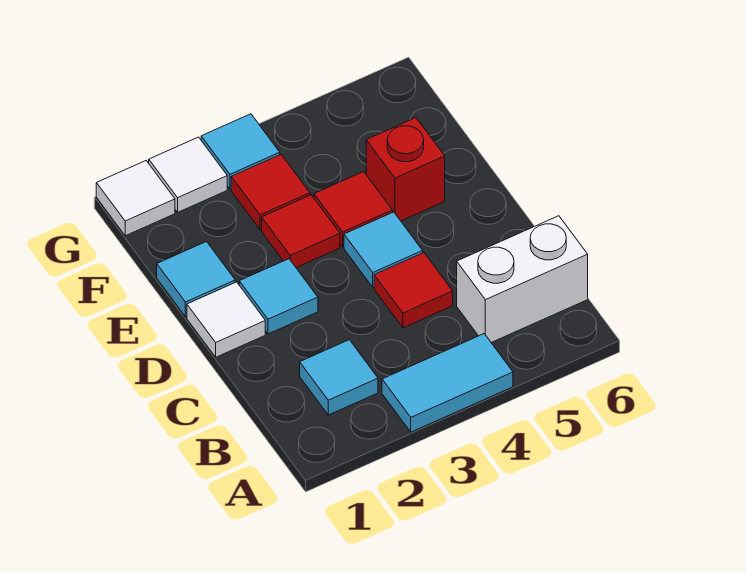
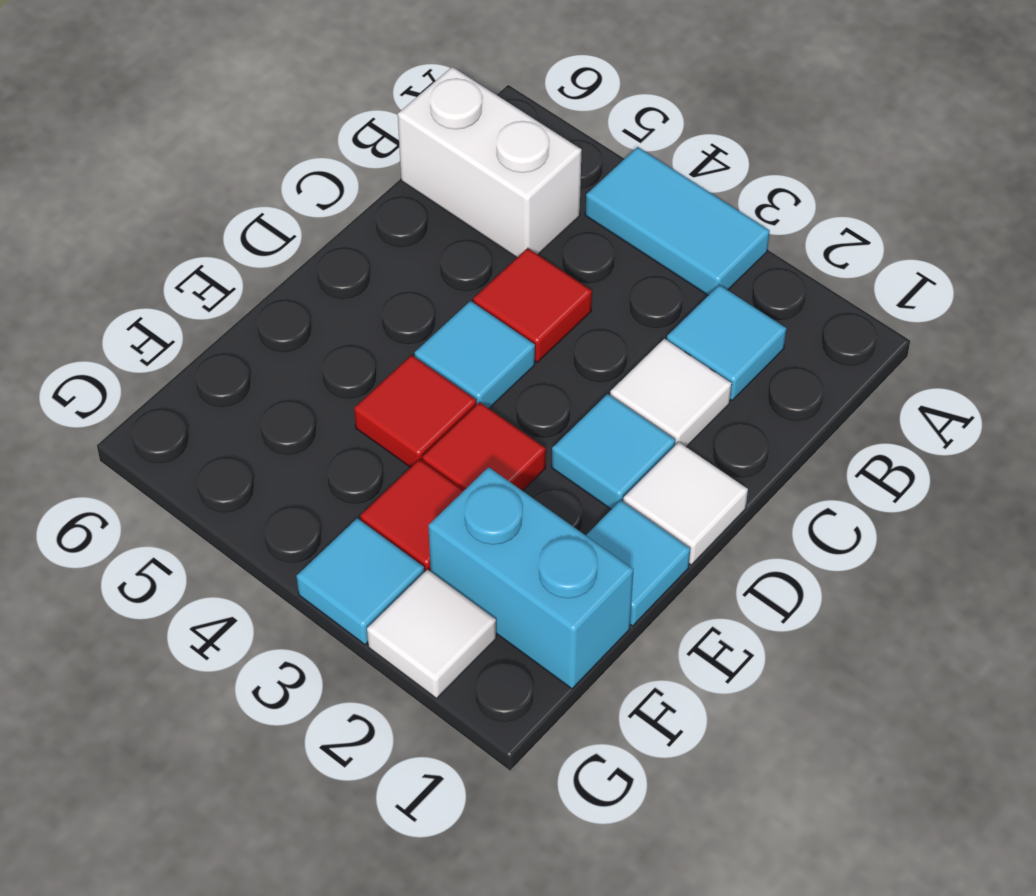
red brick E5 level 1 -> none
none -> cyan brick F1:F2 level 1
white tile G1 level 1 -> white tile C2 level 1

